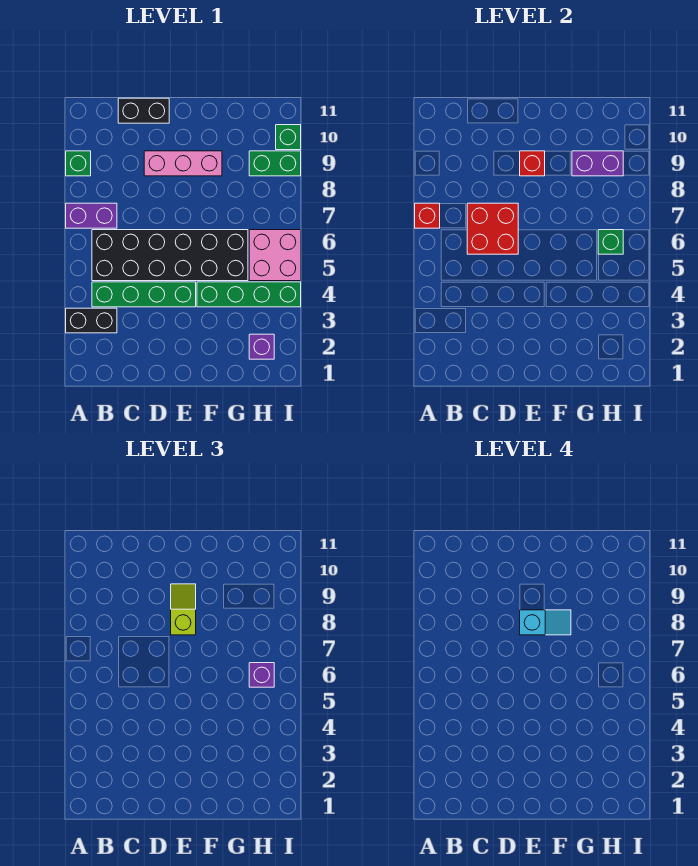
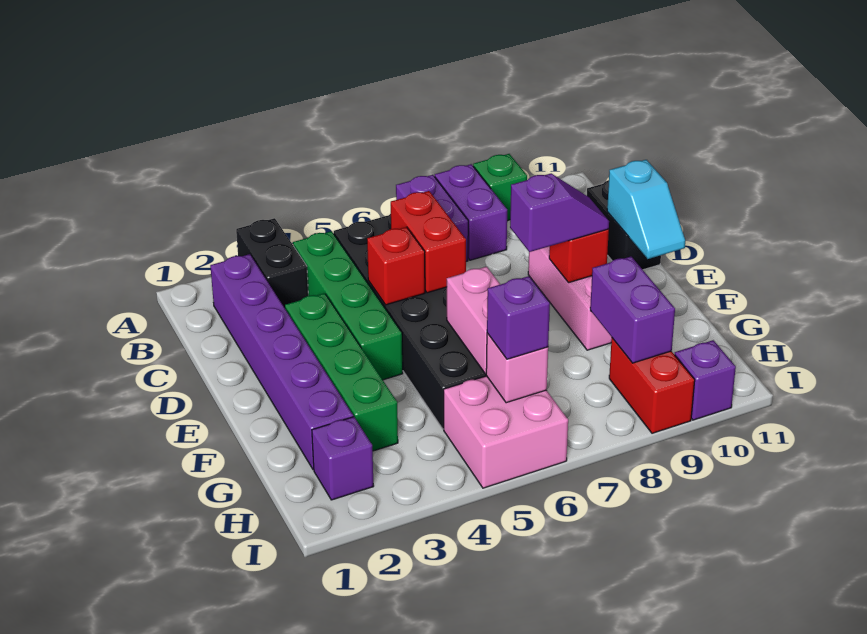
red brick A7 level 2 -> red brick D5 level 2
none -> purple brick A8:B8 level 1
none -> purple brick B2:G2 level 1
red brick C6:D7 level 2 -> red brick C6:D6 level 2
lime slope E8:E9 level 3 top 8 -> purple slope E8:E9 level 3 top 8
cyan slope E8:F8 level 4 top E -> cyan slope D11:E11 level 2 top D
green brick F4:I4 level 1 -> green brick D3:G3 level 1
none -> pink brick F6:G6 level 2
green brick H6 level 2 -> pink brick H6 level 2
green brick H9:I9 level 1 -> red brick H9:I9 level 1
green brick I10 level 1 -> purple brick I10 level 1

